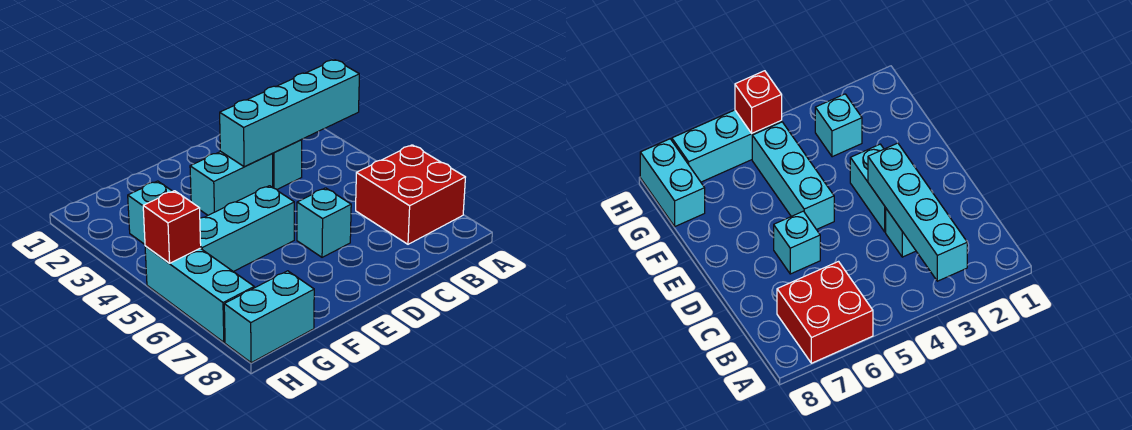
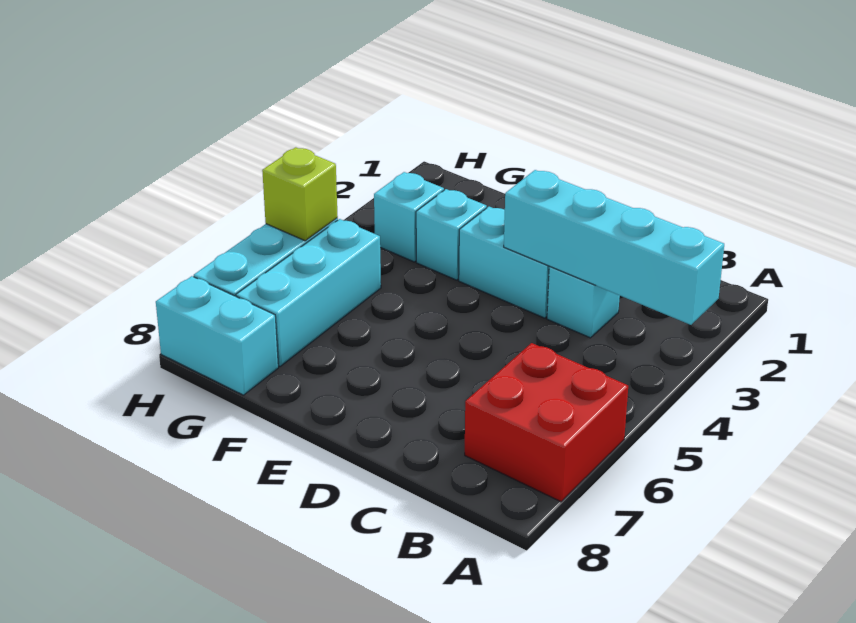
cyan brick D6 level 1 -> cyan brick F3 level 1
cyan brick E5:G5 level 1 -> cyan brick G5:G7 level 1
red brick H5 level 2 -> lime brick H5 level 2

